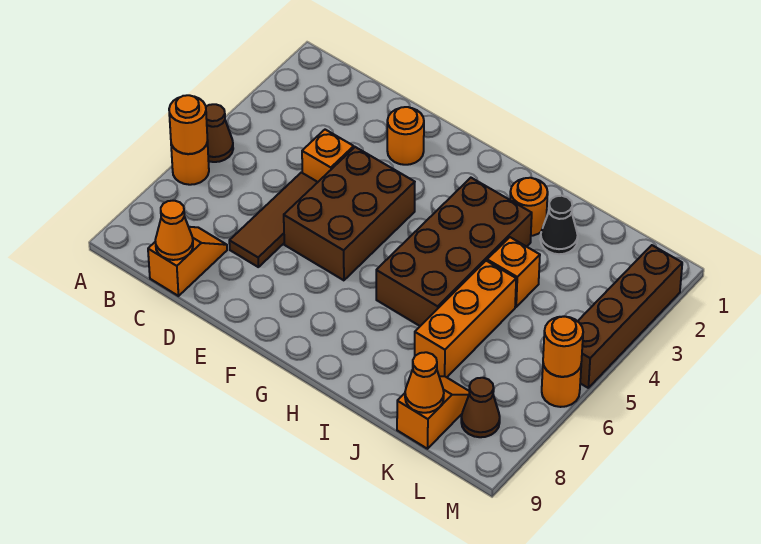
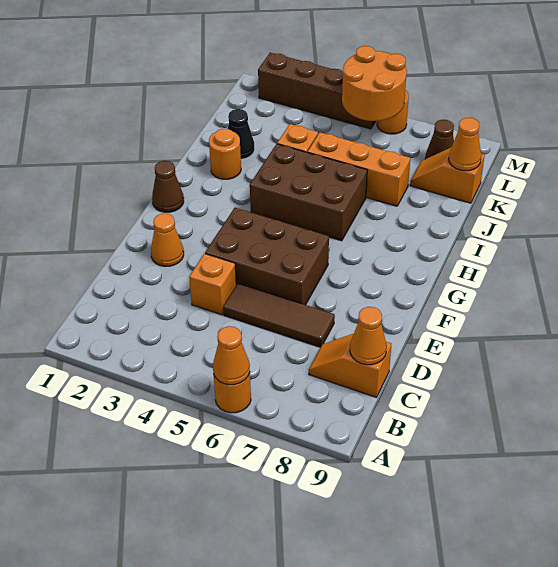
brown cone A5 level 1 -> brown cone G1 level 1
orange round brick A6 level 2 -> orange cone A6 level 2
orange round brick E2 level 1 -> orange cone E2 level 1
brown brick H3:I6 level 1 -> brown brick H4:I6 level 1
orange round brick M6 level 2 -> orange round brick L5:M6 level 2

